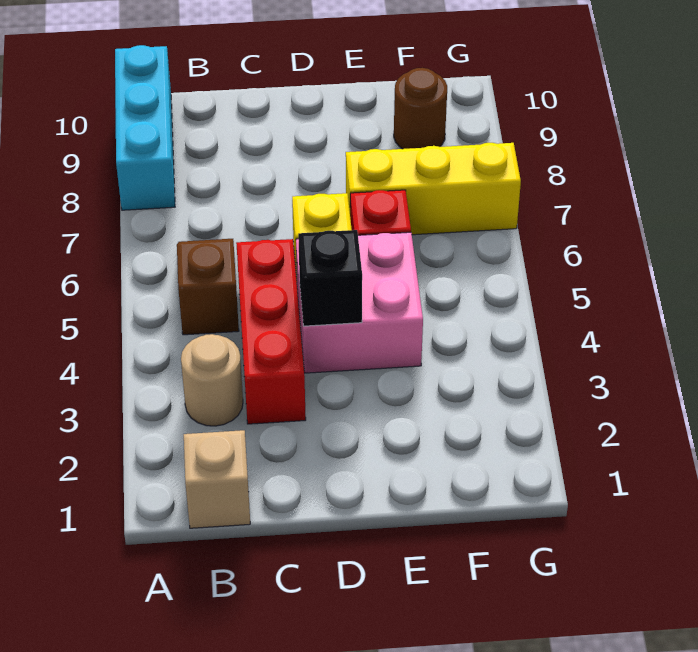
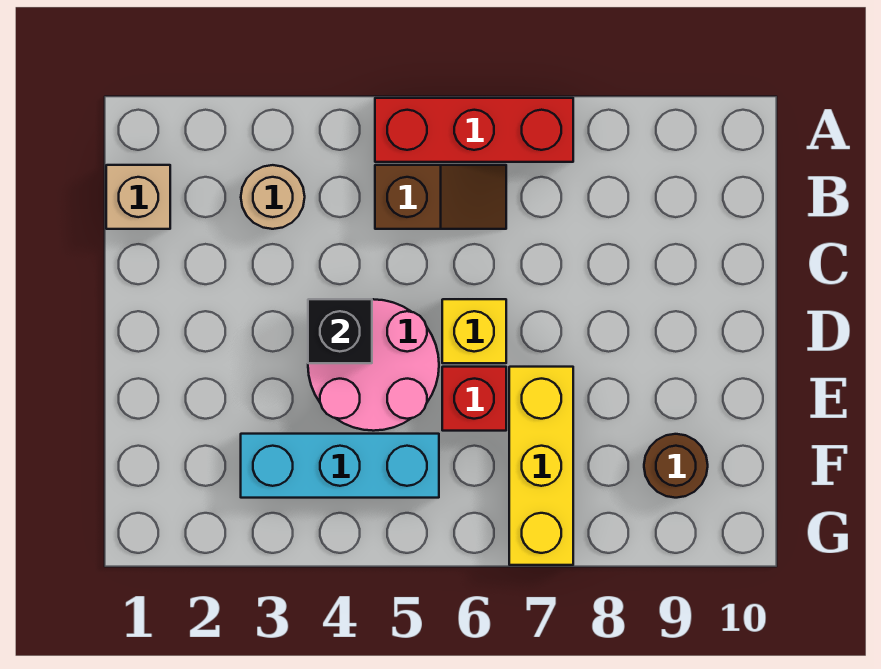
cyan brick A8:A10 level 1 -> cyan brick F3:F5 level 1
red brick C3:C5 level 1 -> red brick A5:A7 level 1
pink brick D4:E5 level 1 -> pink round brick D4:E5 level 1

